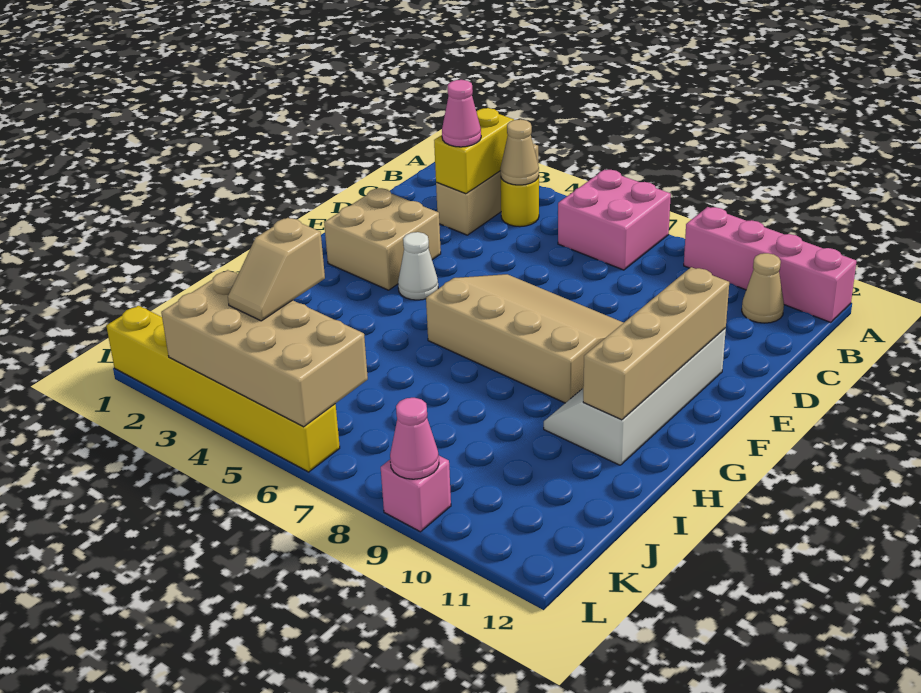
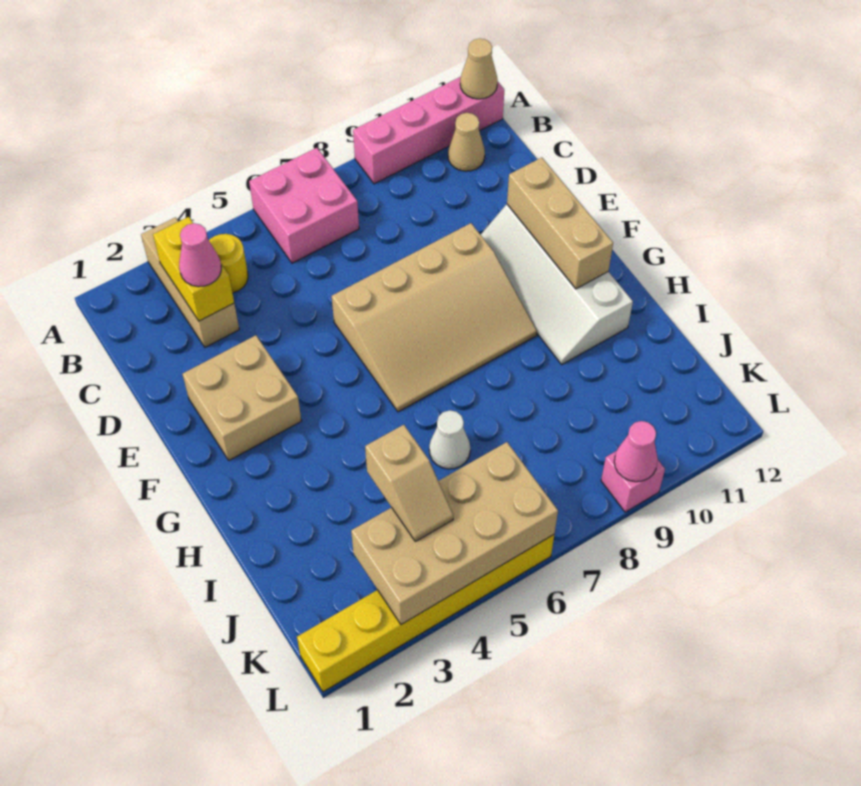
tan cone B4 level 2 -> tan cone A12 level 2
tan slope E6:G9 level 1 top G -> tan slope E6:G9 level 1 top E
tan brick E11:H11 level 2 -> tan brick E11:G11 level 2
white cone F4 level 1 -> white cone I6 level 1

